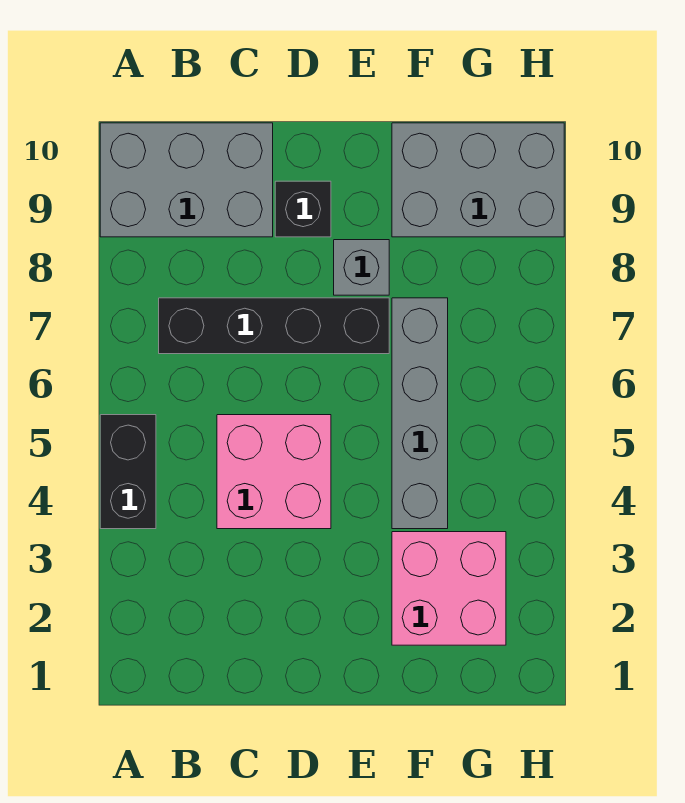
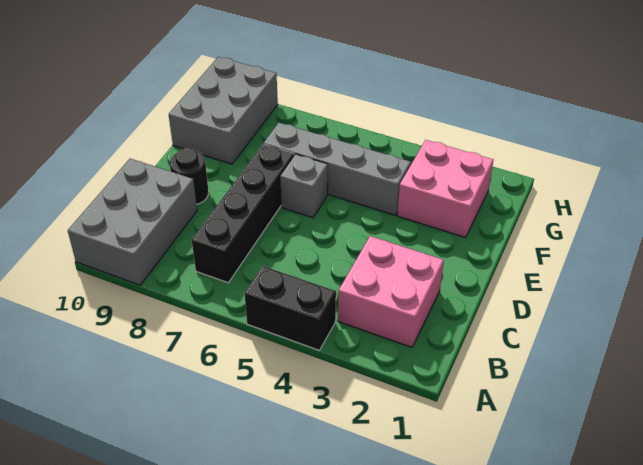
pink brick C4:D5 level 1 -> pink brick B2:C3 level 1
black brick D9 level 1 -> black round brick D9 level 1
grey brick E8 level 1 -> grey brick E6 level 1

